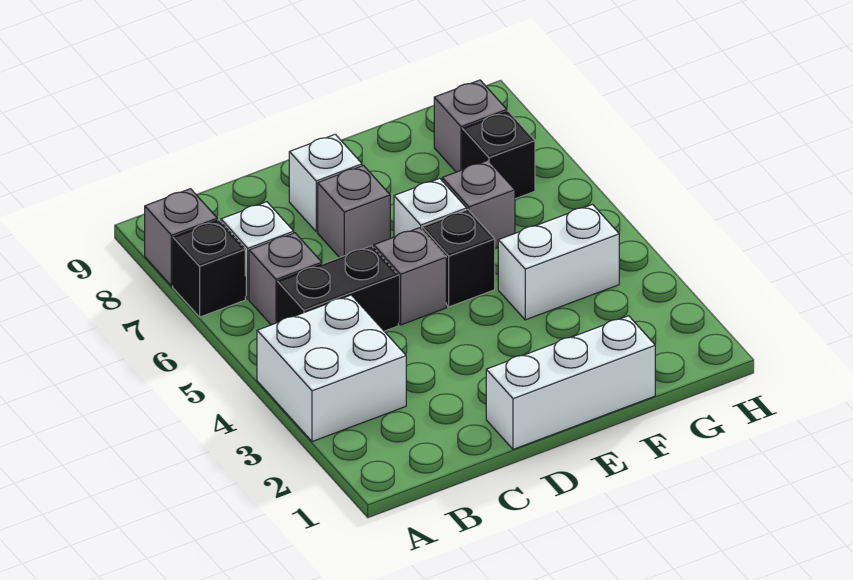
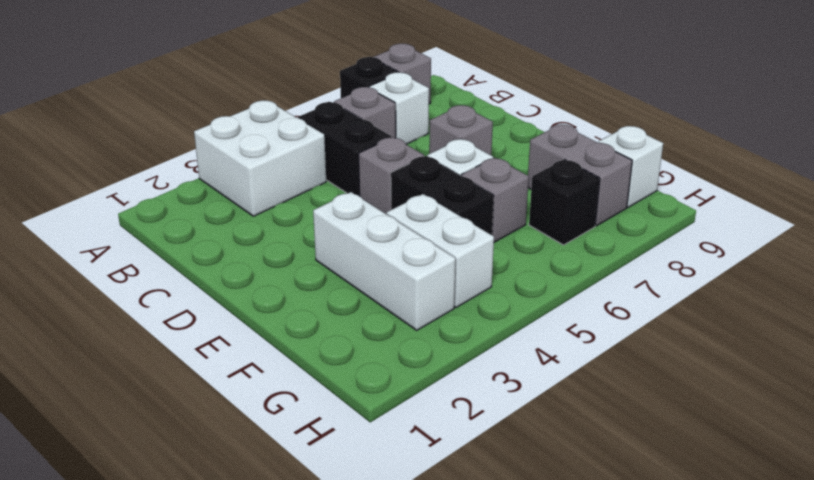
white brick D1:F1 level 1 -> white brick E3:G3 level 1
white brick D8 level 1 -> white brick G9 level 1
black brick E5 level 1 -> black brick E5:F5 level 1
grey brick G8 level 1 -> grey brick F8:G8 level 1

